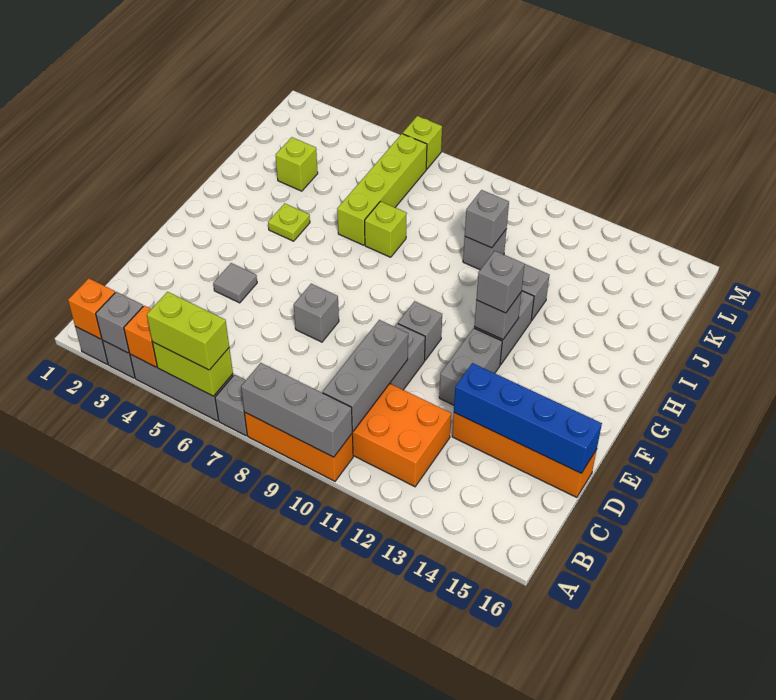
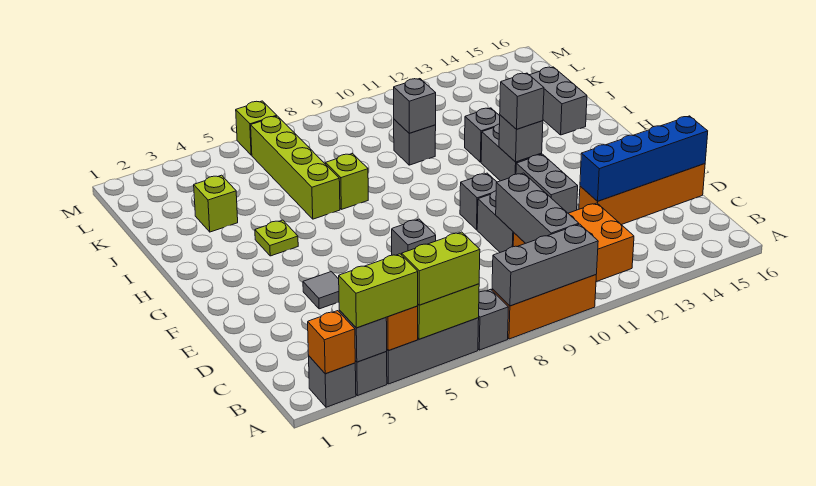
none -> lime brick A3:A4 level 3
none -> grey brick I15:J15 level 1

